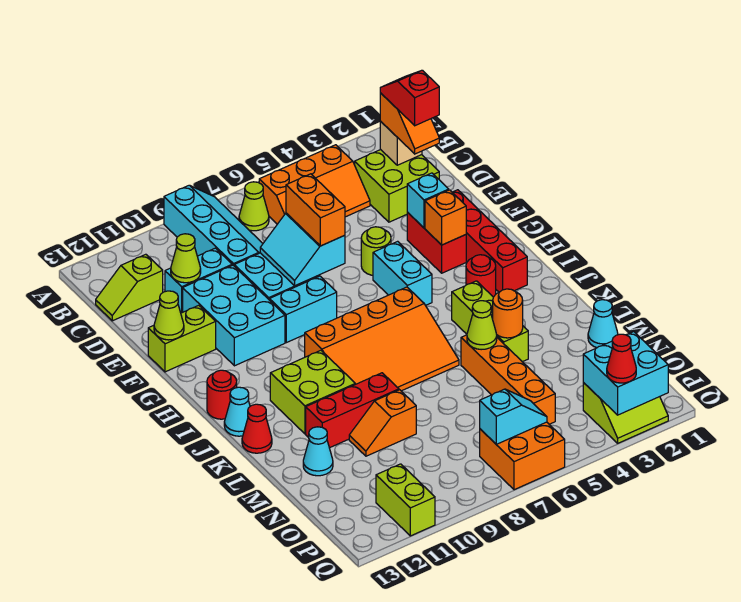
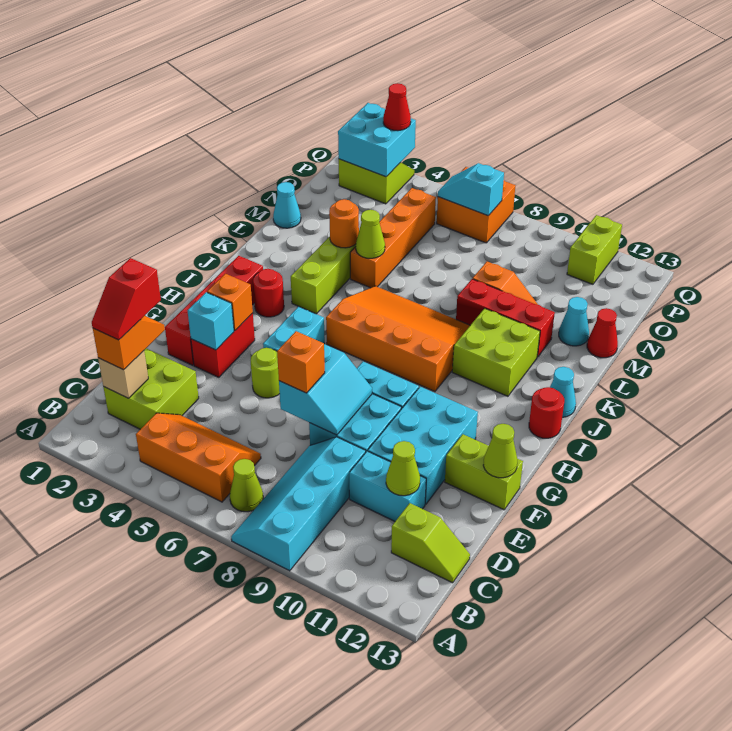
orange brick E7:F7 level 3 -> orange brick E7 level 3
red cone K13 level 1 -> red cone M13 level 1

